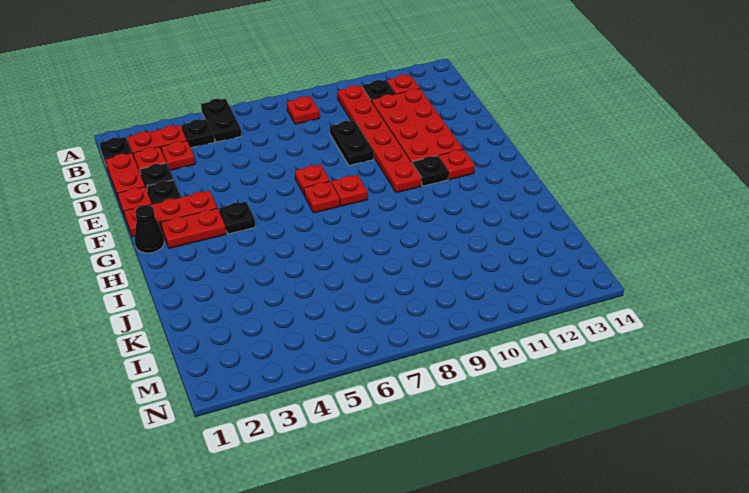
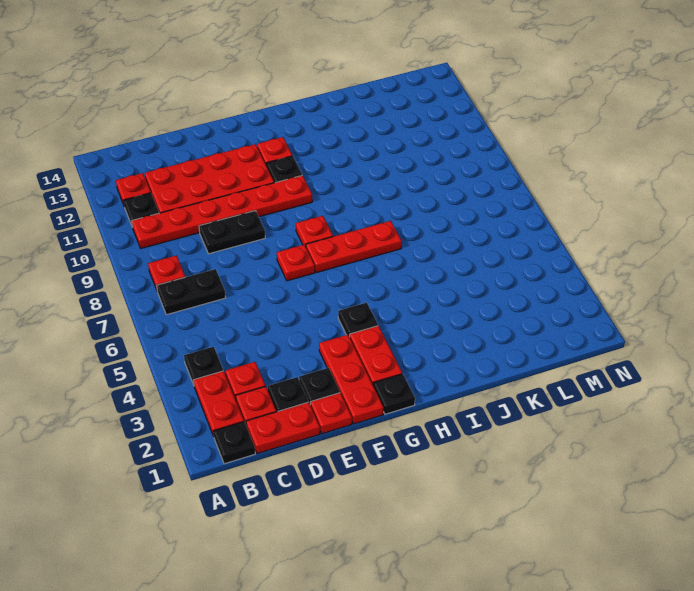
black plate A5:B5 level 1 -> black plate B7:C7 level 1
black cone G1 level 1 -> black plate G1 level 1
red plate G7 level 1 -> red plate G7:I7 level 1

